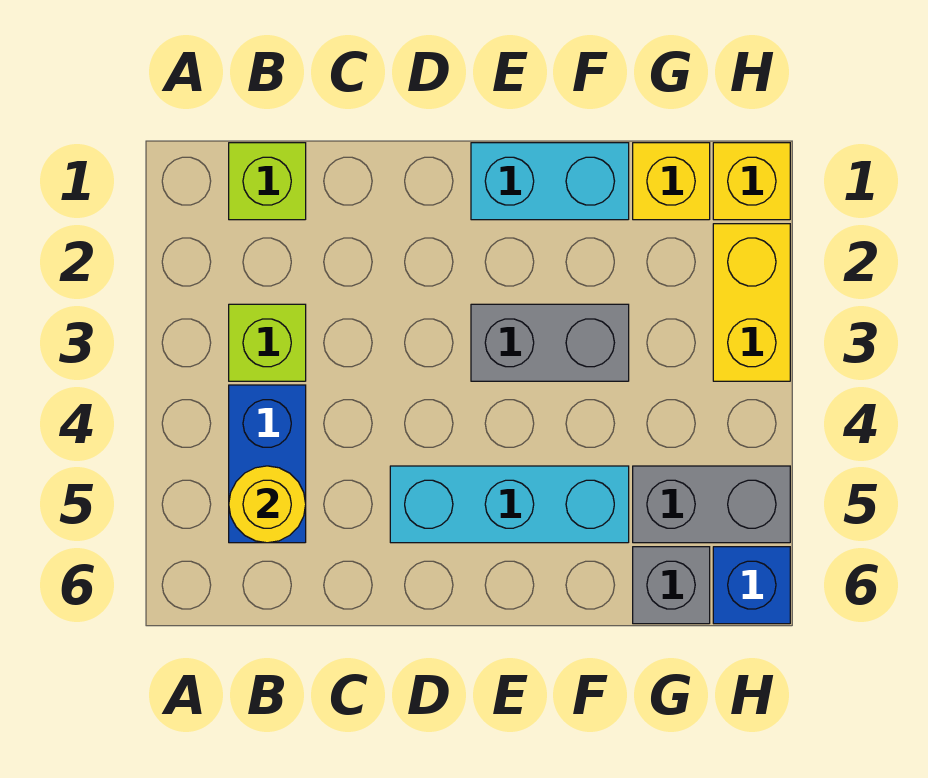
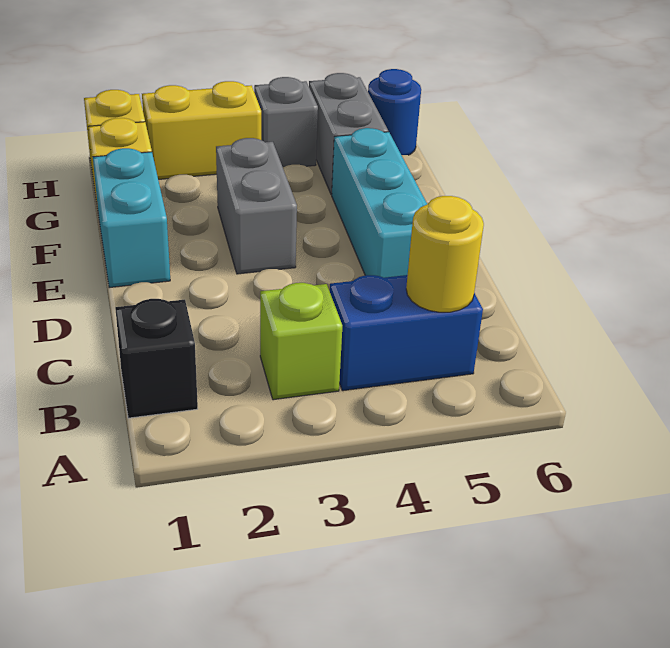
lime brick B1 level 1 -> black brick B1 level 1
grey brick G6 level 1 -> grey brick H4 level 1
blue brick H6 level 1 -> blue round brick H6 level 1

